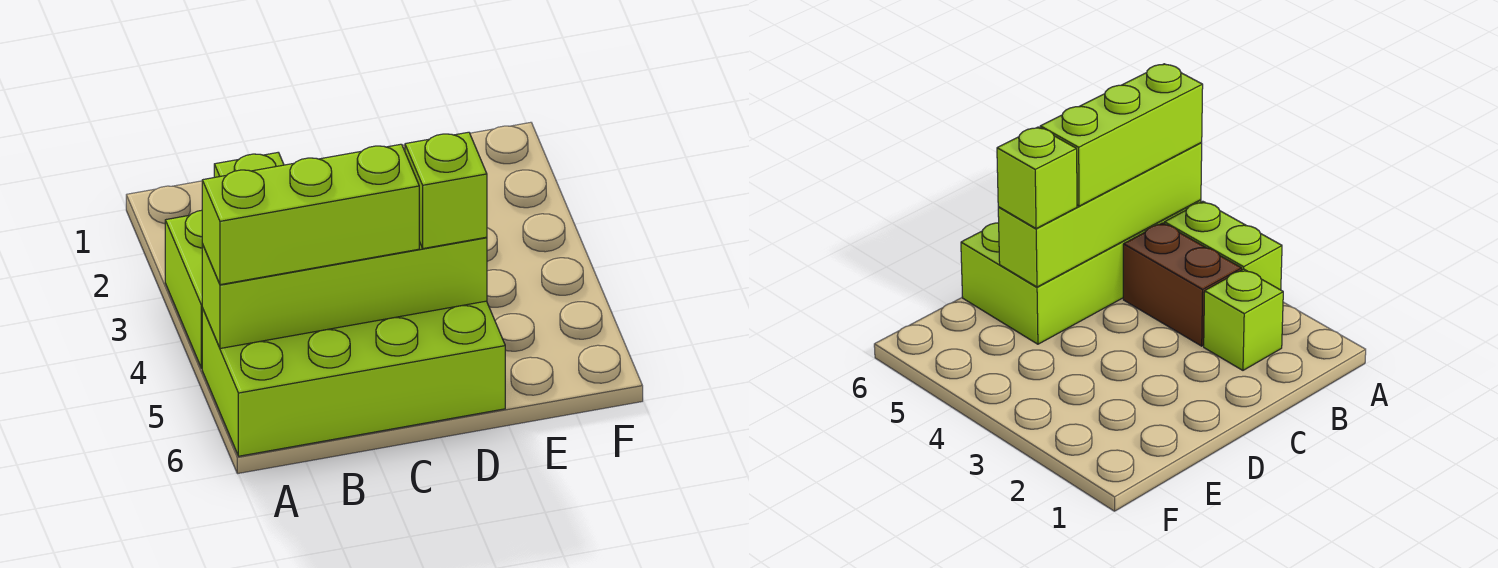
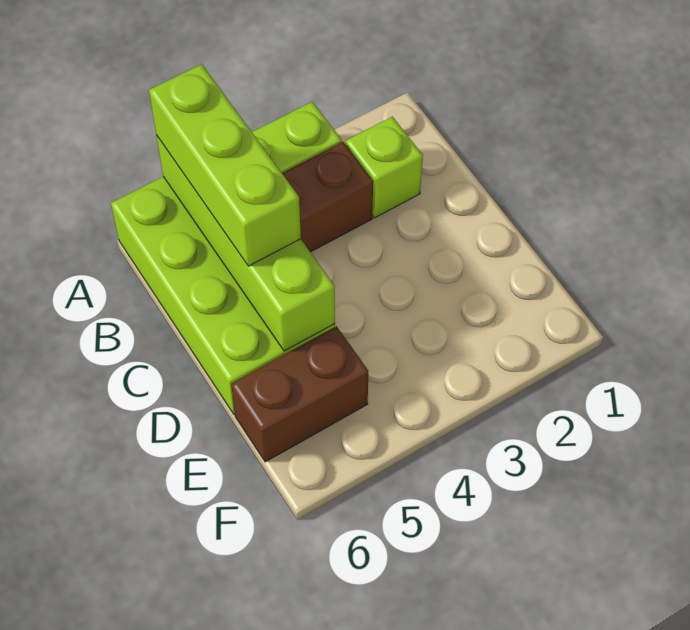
lime brick D5 level 3 -> none
none -> brown brick E5:E6 level 1

